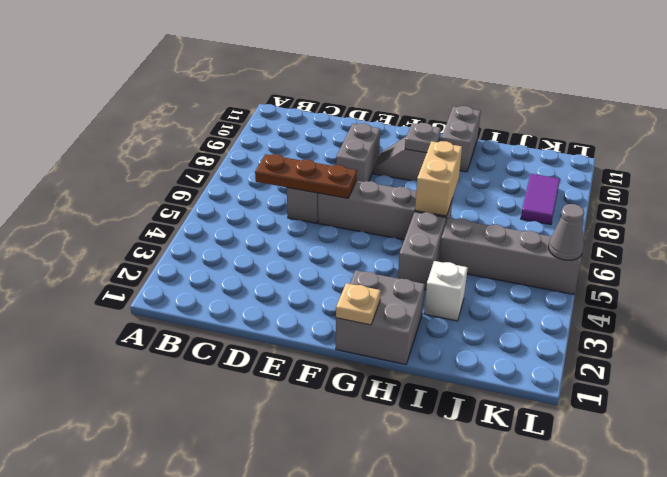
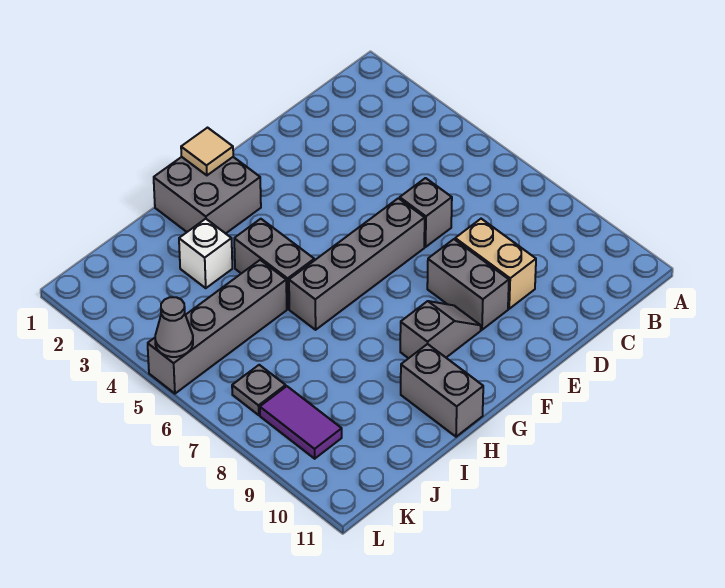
brown plate C6:E6 level 2 -> none
tan plate G1 level 2 -> tan tile G1 level 2
grey plate G9 level 2 -> grey plate K7 level 1
tan brick H6:H7 level 2 -> tan brick D8:D9 level 1

